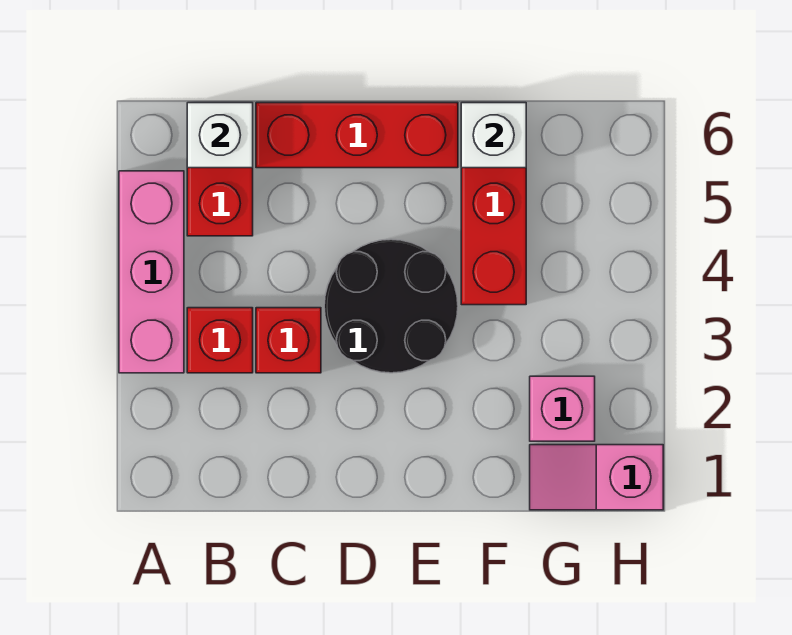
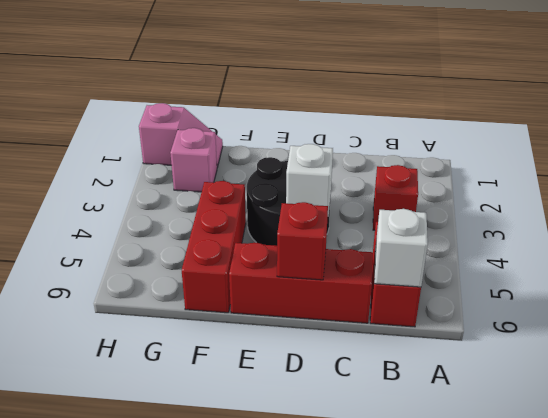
pink brick A3:A5 level 1 -> none
red brick C3 level 1 -> red brick D6 level 2
white brick F6 level 2 -> white brick D4 level 2

